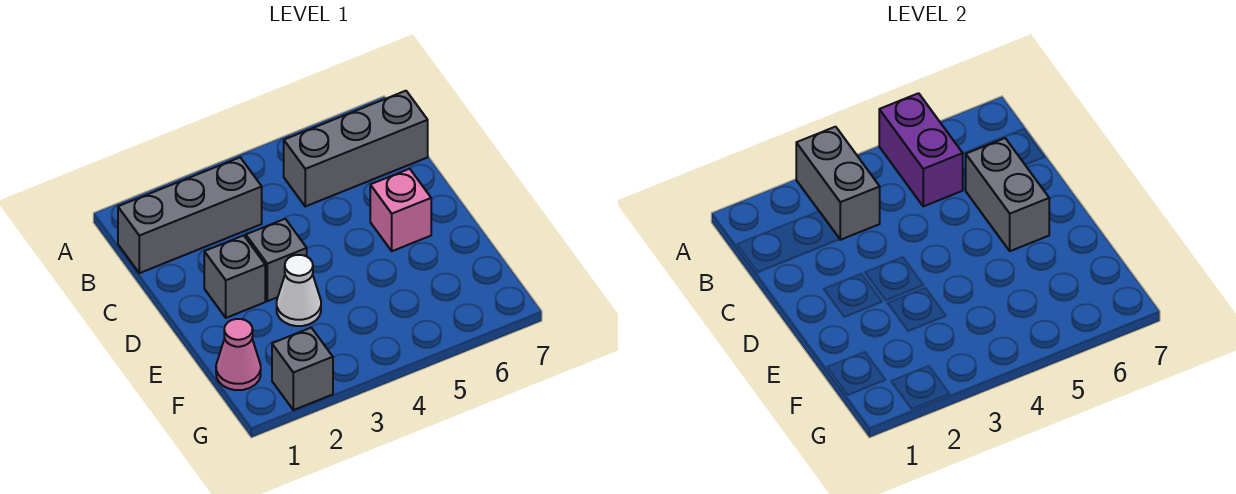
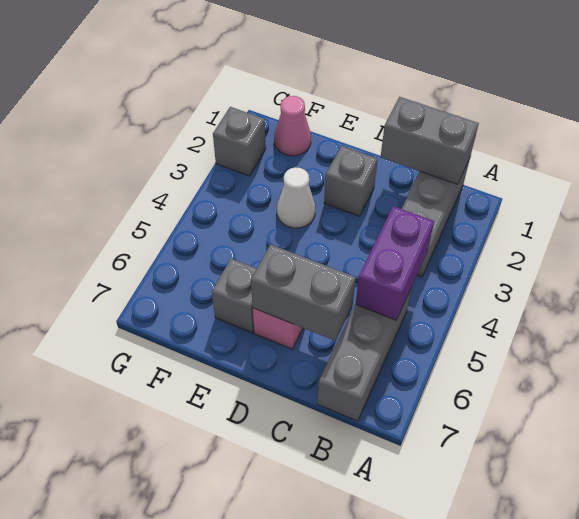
grey brick A3:B3 level 2 -> grey brick B1:C1 level 2
purple brick A5:B5 level 2 -> purple brick B4:B5 level 2
grey brick D3 level 1 -> grey brick E6 level 1

